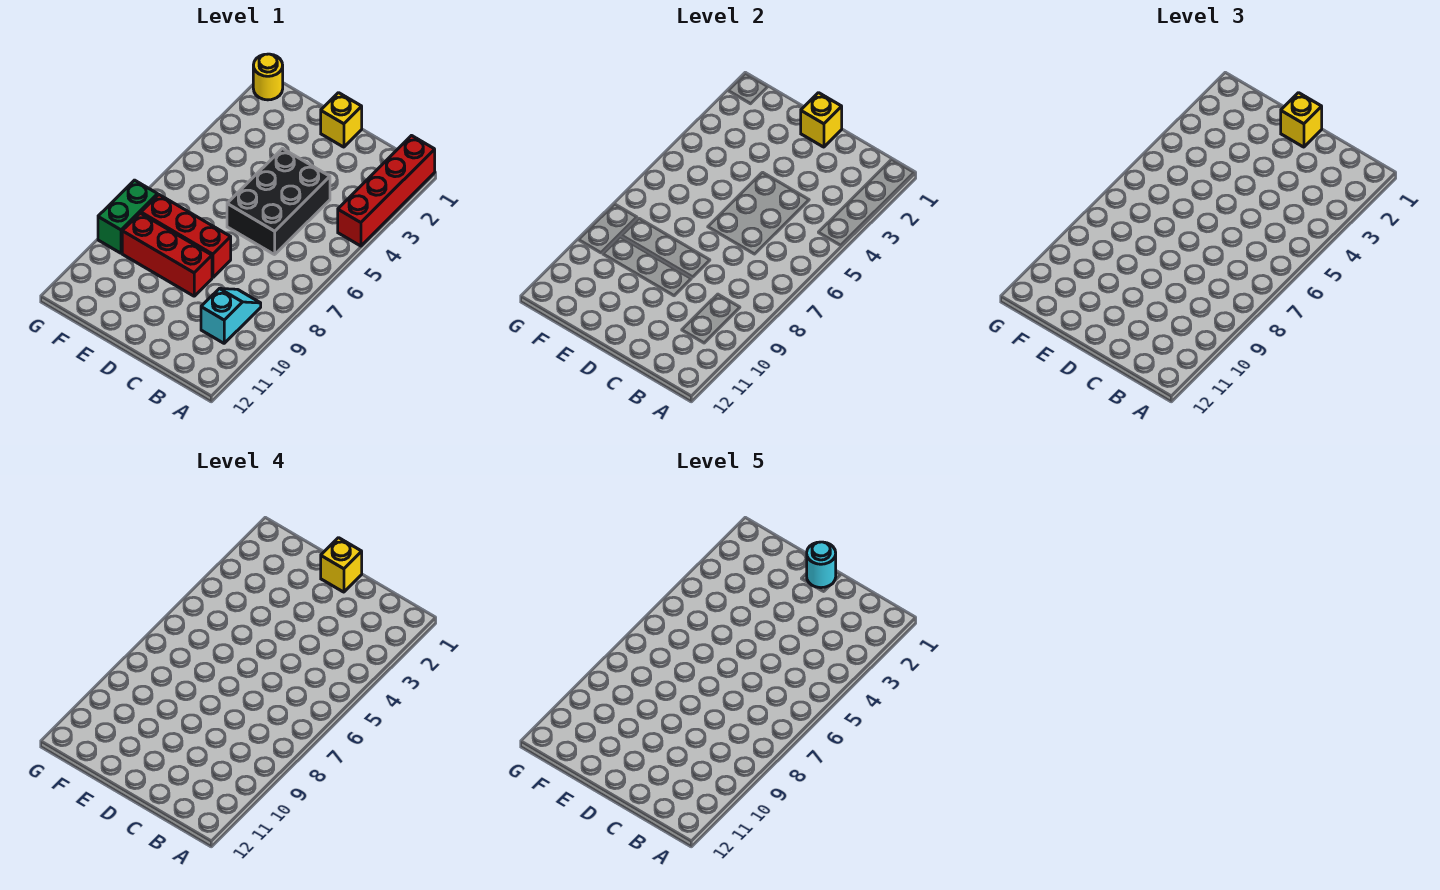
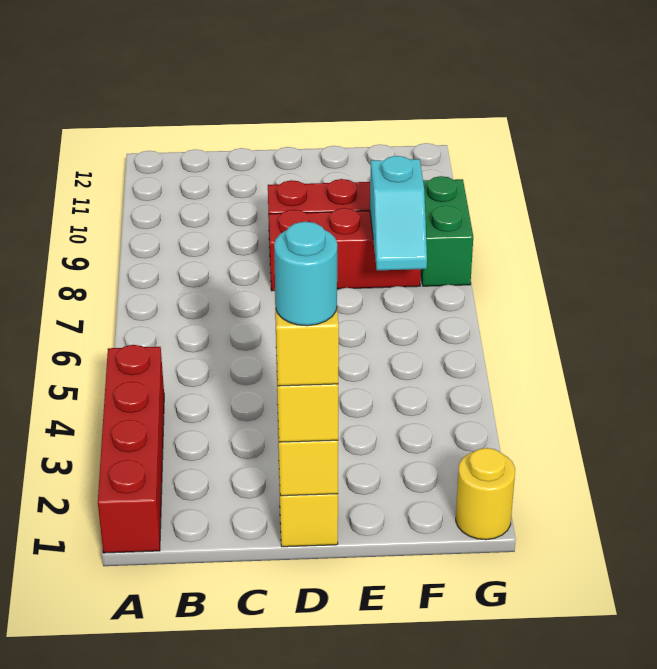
cyan slope B9:B10 level 1 top 10 -> cyan slope F7:F8 level 2 top 8
black brick C4:D6 level 1 -> none

